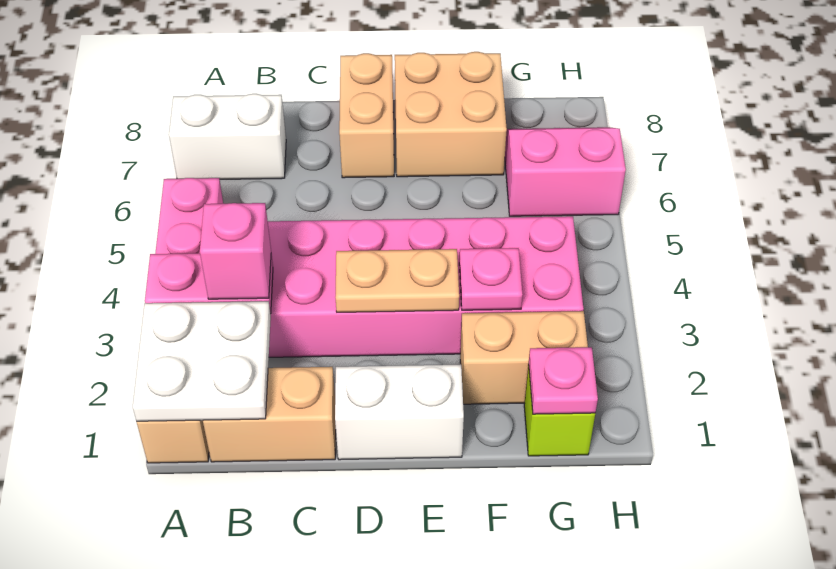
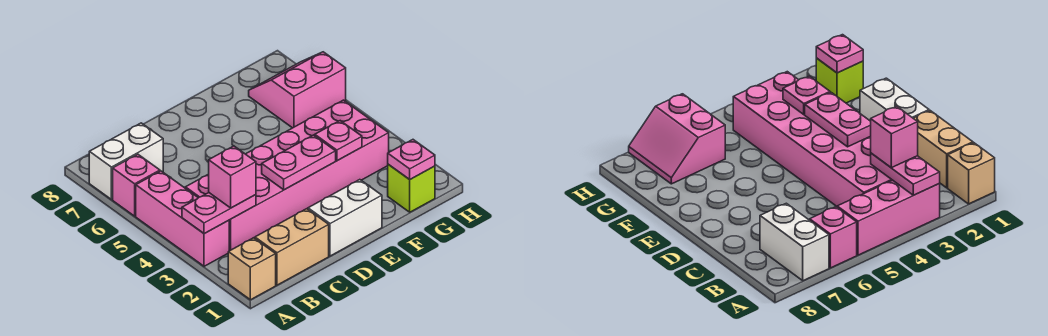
white plate A1:B2 level 2 -> none
none -> pink brick A6 level 1
tan plate D3:E3 level 2 -> pink plate D3:E3 level 2
tan brick D7:D8 level 1 -> none
tan brick E7:F8 level 1 -> none
tan brick F2:G2 level 1 -> none

